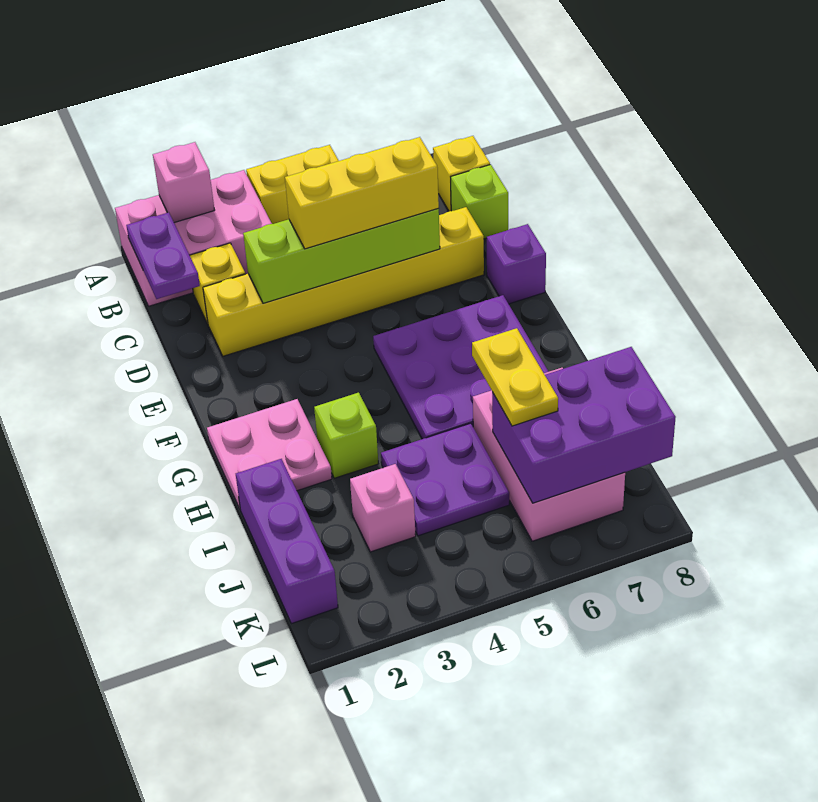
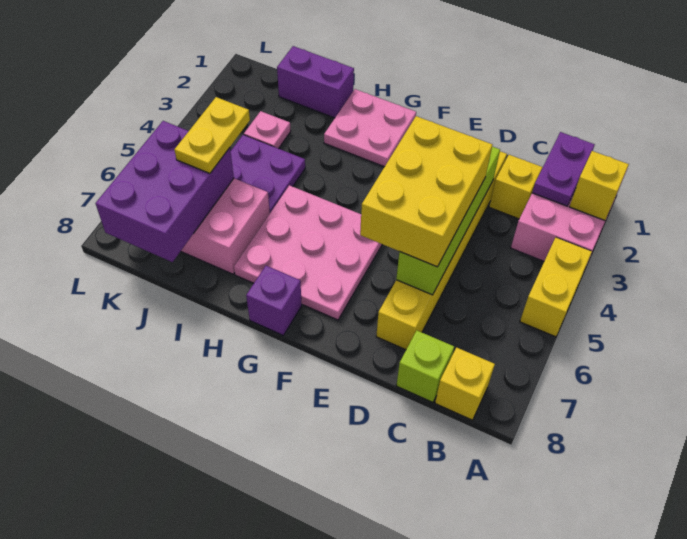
pink brick A2 level 2 -> yellow brick A2 level 2
purple plate B1:C1 level 2 -> purple plate B1:B2 level 2
yellow brick D4:D6 level 3 -> yellow brick D4:E6 level 3
purple brick E8 level 1 -> purple brick G8 level 1
purple plate F5:H7 level 1 -> pink plate F5:H7 level 1
lime brick H3 level 1 -> none
purple brick I1:K1 level 1 -> purple brick I1:J1 level 1
yellow plate I6:J6 level 3 -> yellow plate J5:J6 level 3
pink brick J3 level 1 -> pink plate J3 level 1

